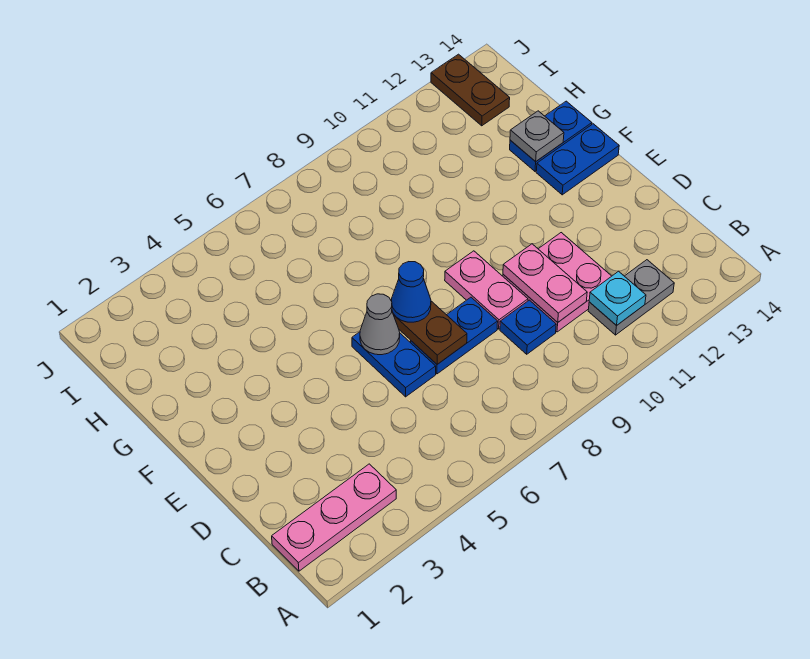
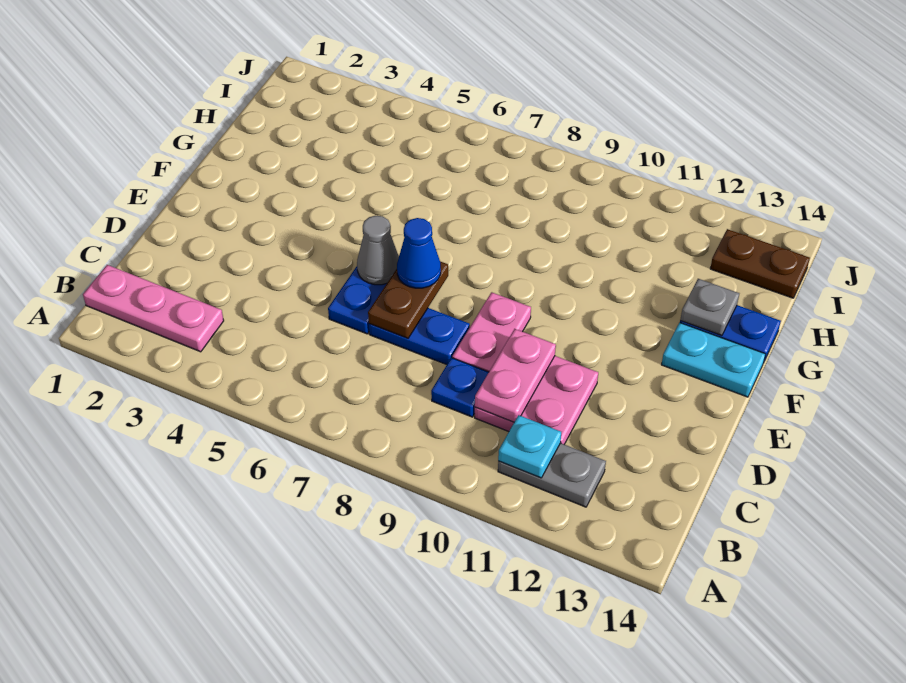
blue plate F13:F14 level 1 -> cyan plate F13:F14 level 1
brown plate I13:J13 level 1 -> brown plate I13:I14 level 1

